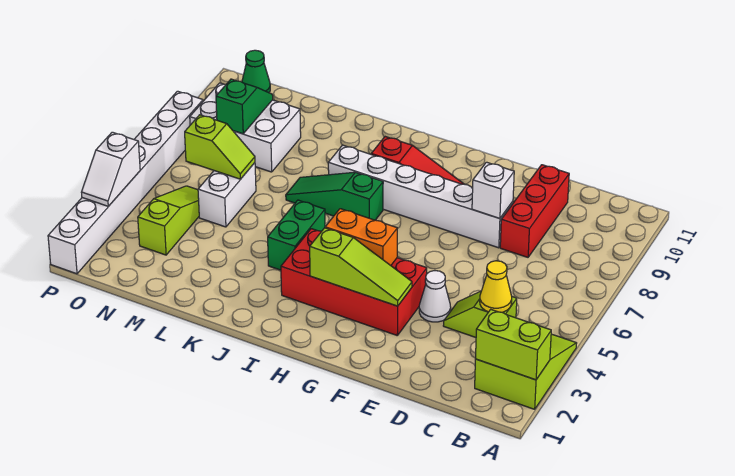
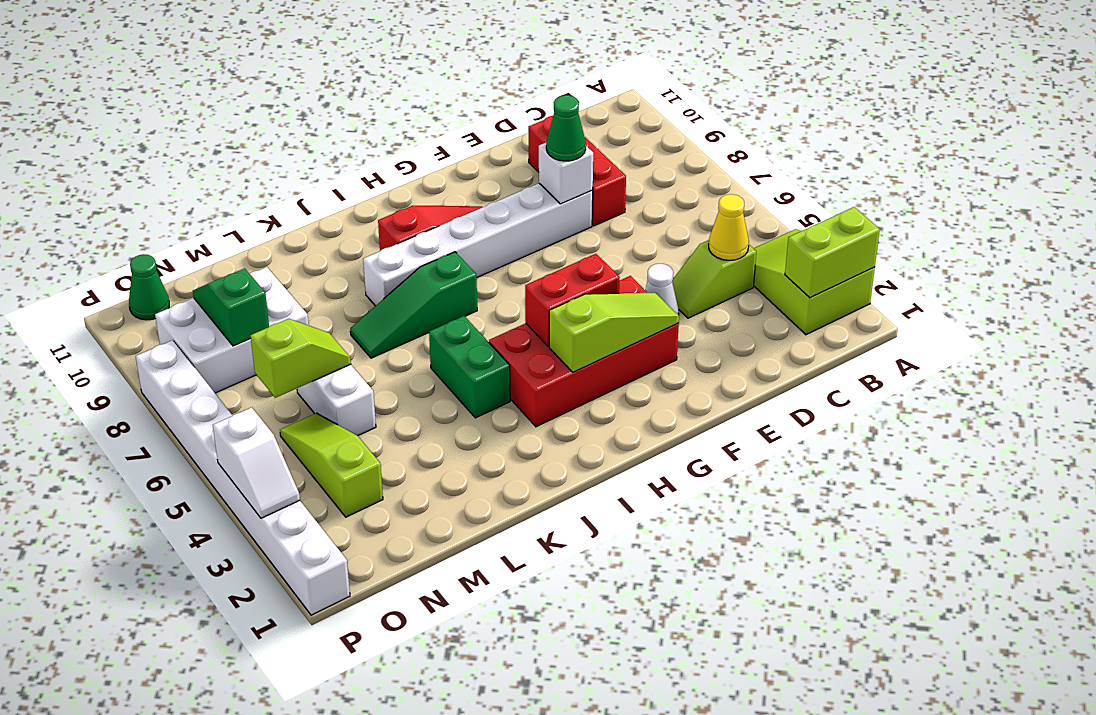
none -> green cone E8 level 3
orange brick G4:H4 level 2 -> red brick G4:H4 level 2

